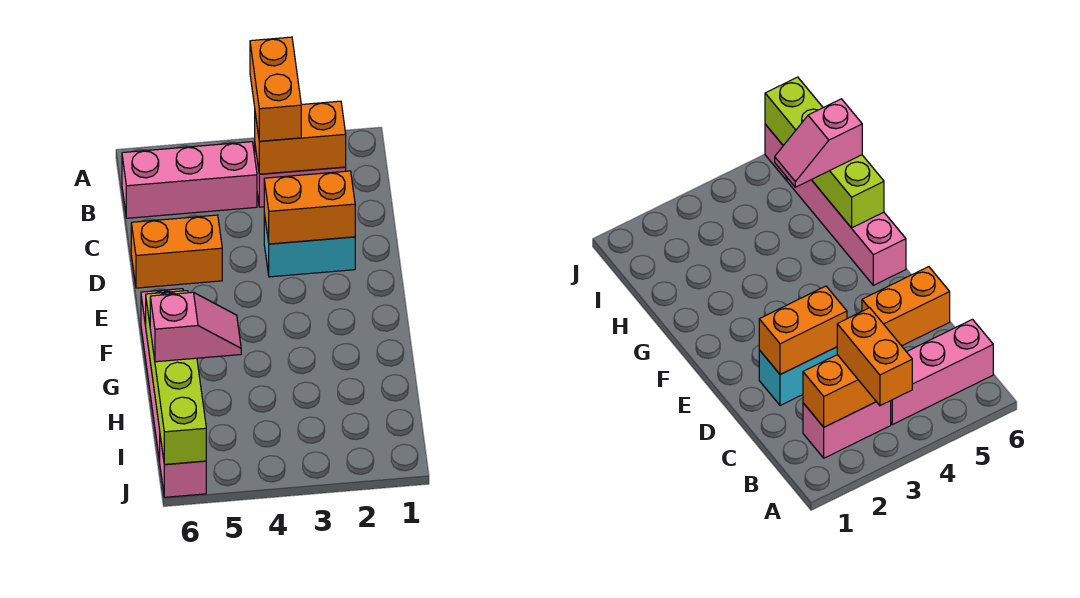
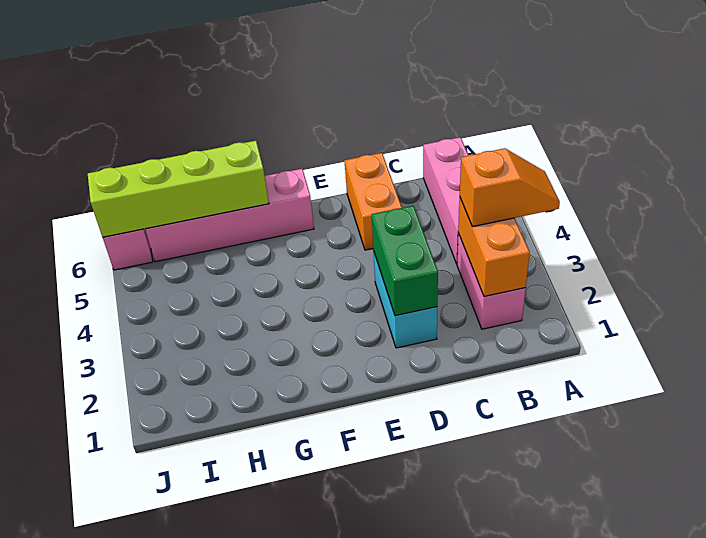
orange brick A3:B3 level 3 -> orange slope A3:B3 level 3 top B
orange brick D2:D3 level 2 -> green brick D2:D3 level 2
pink slope H5:H6 level 3 top 6 -> none

